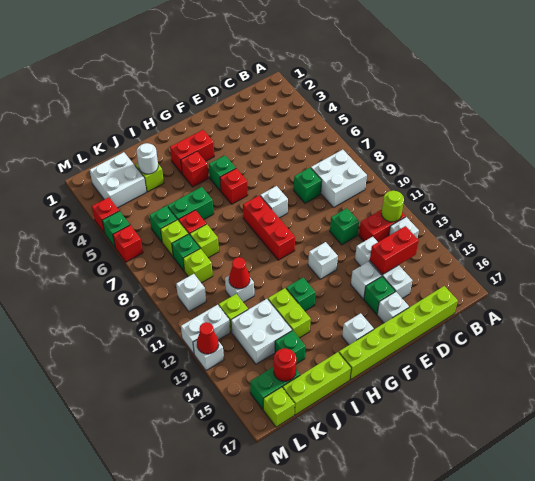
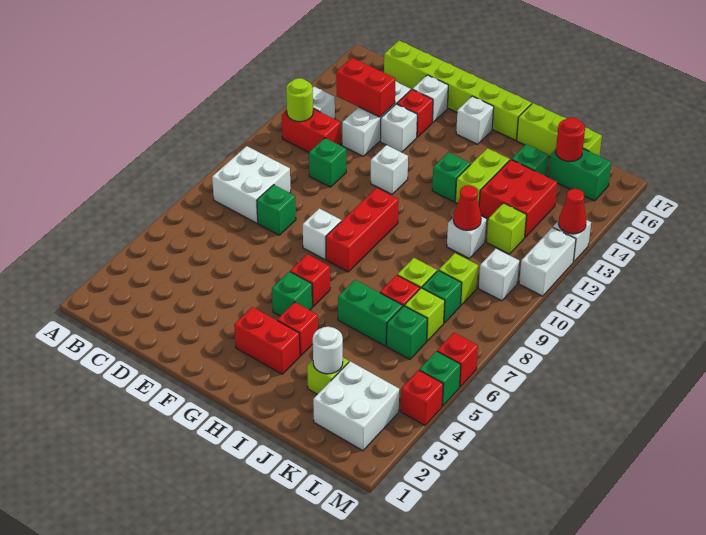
green brick E15 level 1 -> red brick E15 level 1
white brick J13:K14 level 1 -> red brick J13:K14 level 1
white brick L12:M12 level 1 -> white brick M11:M12 level 1
lime brick L17 level 1 -> none

